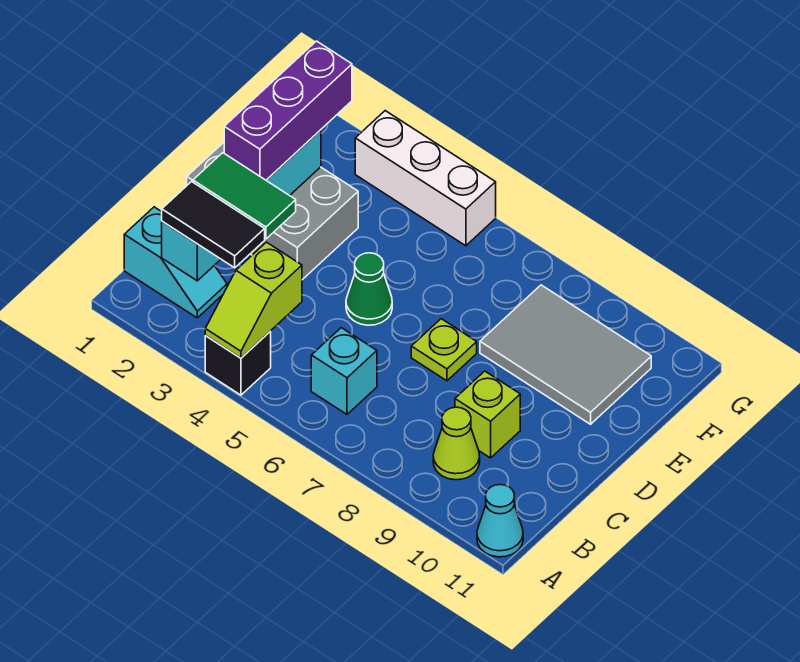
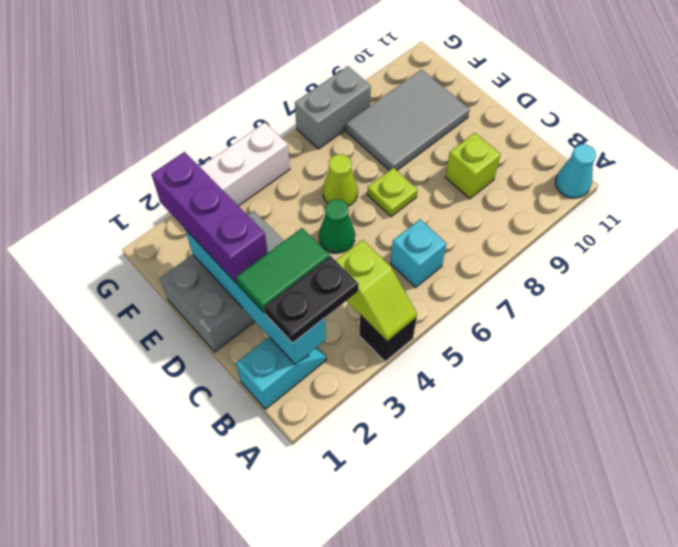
black tile B2:B3 level 3 -> black plate B2:B3 level 3
lime cone B9 level 1 -> lime cone E6 level 1
none -> grey brick G7:G8 level 1

